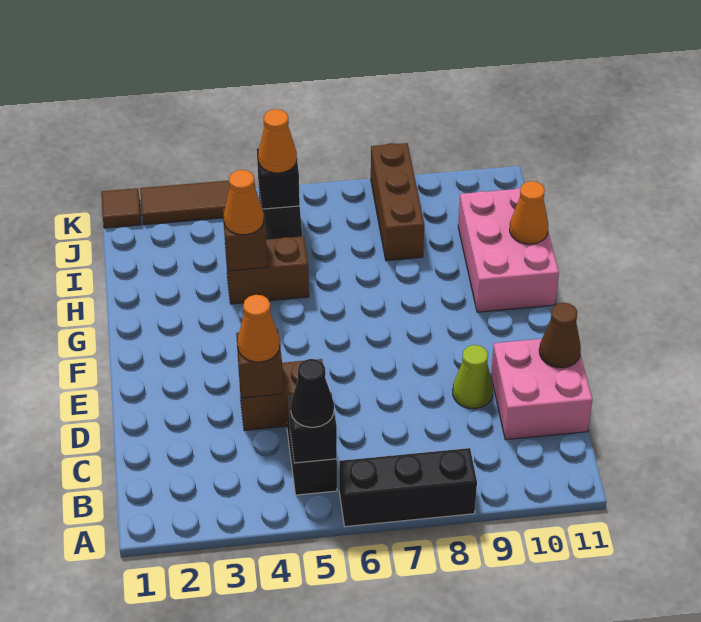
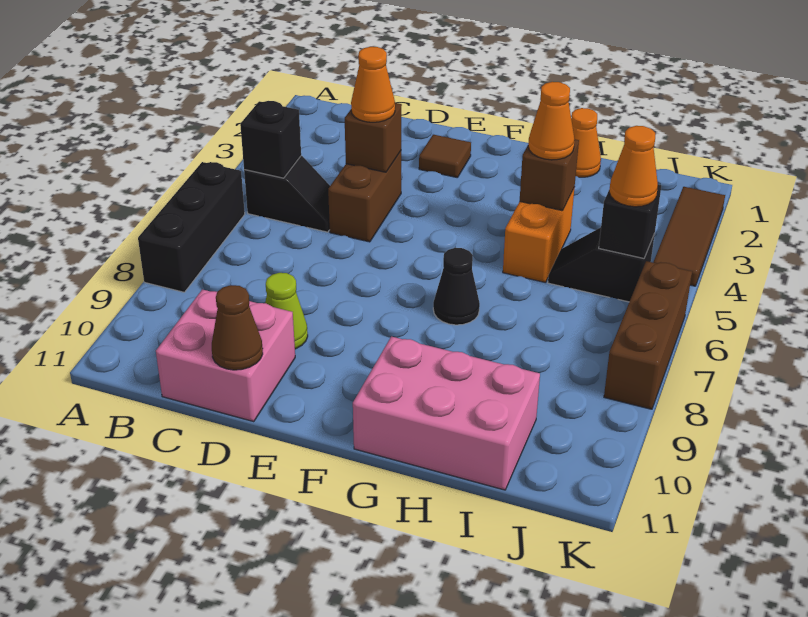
black cone B5 level 3 -> black cone G7 level 1
brown brick H4:H5 level 1 -> orange brick H4:H5 level 1
orange cone H11 level 2 -> orange cone H1 level 1
brown brick I8:K8 level 1 -> brown brick K6:K8 level 1
brown tile K1 level 1 -> brown tile E2 level 1

